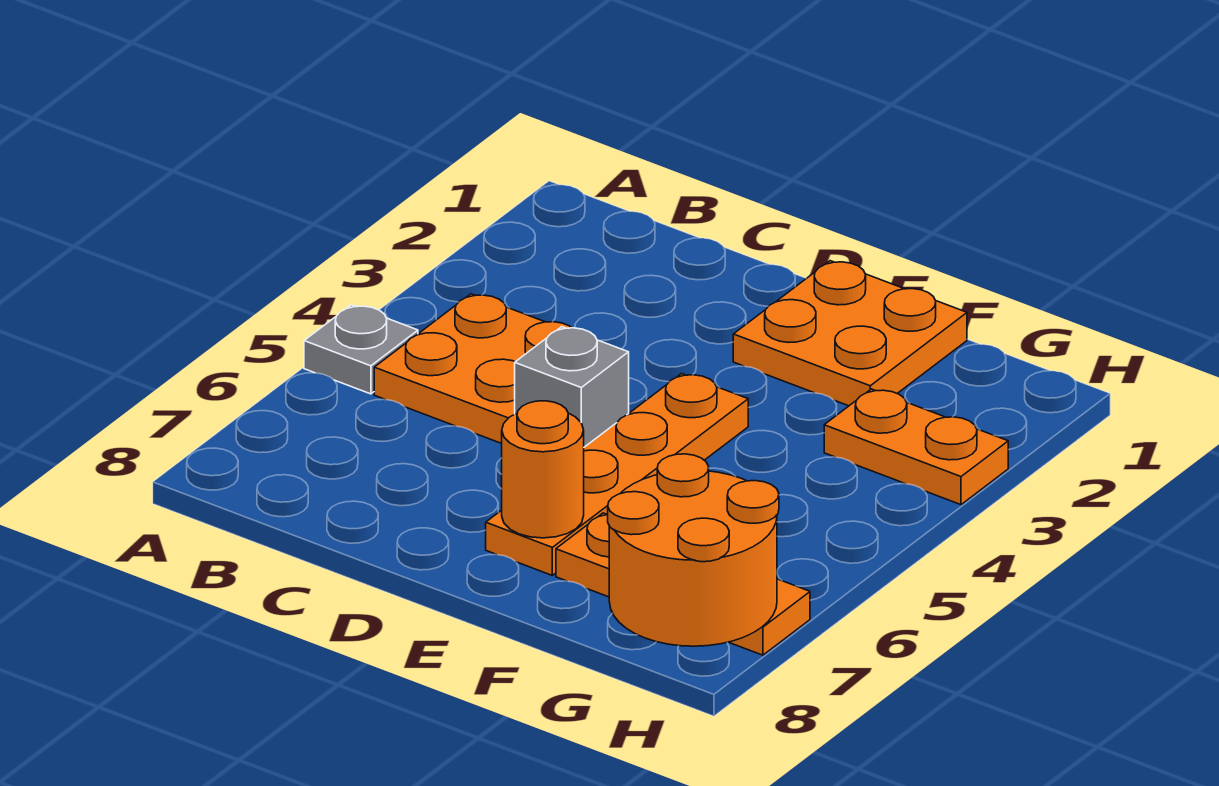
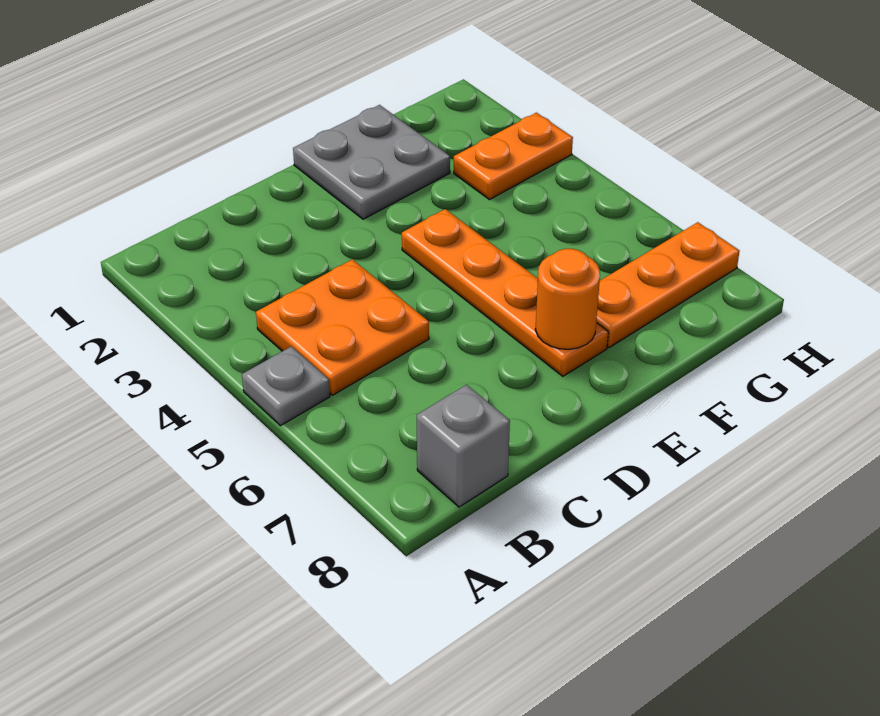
grey brick D5 level 1 -> grey brick B8 level 1
orange plate E1:F2 level 1 -> grey plate E1:F2 level 1
orange round brick G7:H8 level 2 -> none

